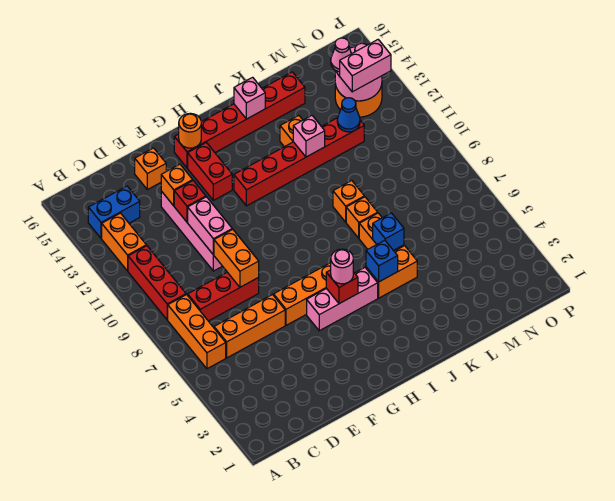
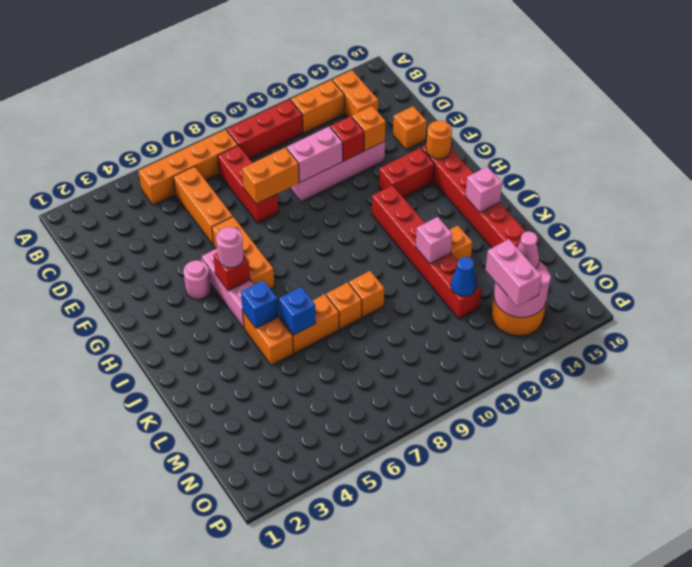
orange brick B6:B8 level 1 -> orange brick B5:B8 level 1
blue brick B14:C14 level 1 -> orange brick B14:C14 level 1
none -> pink round brick G4 level 1

